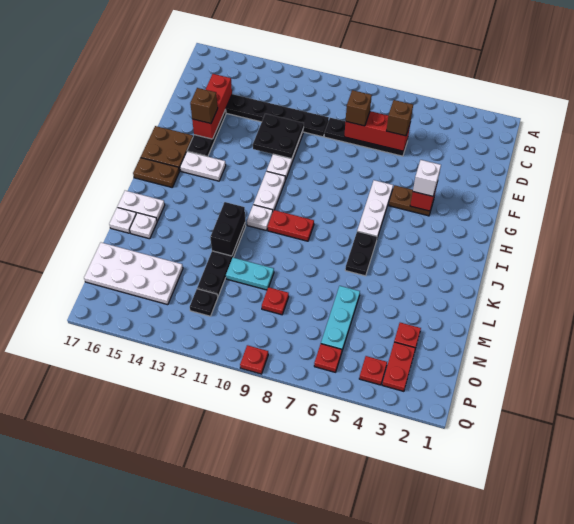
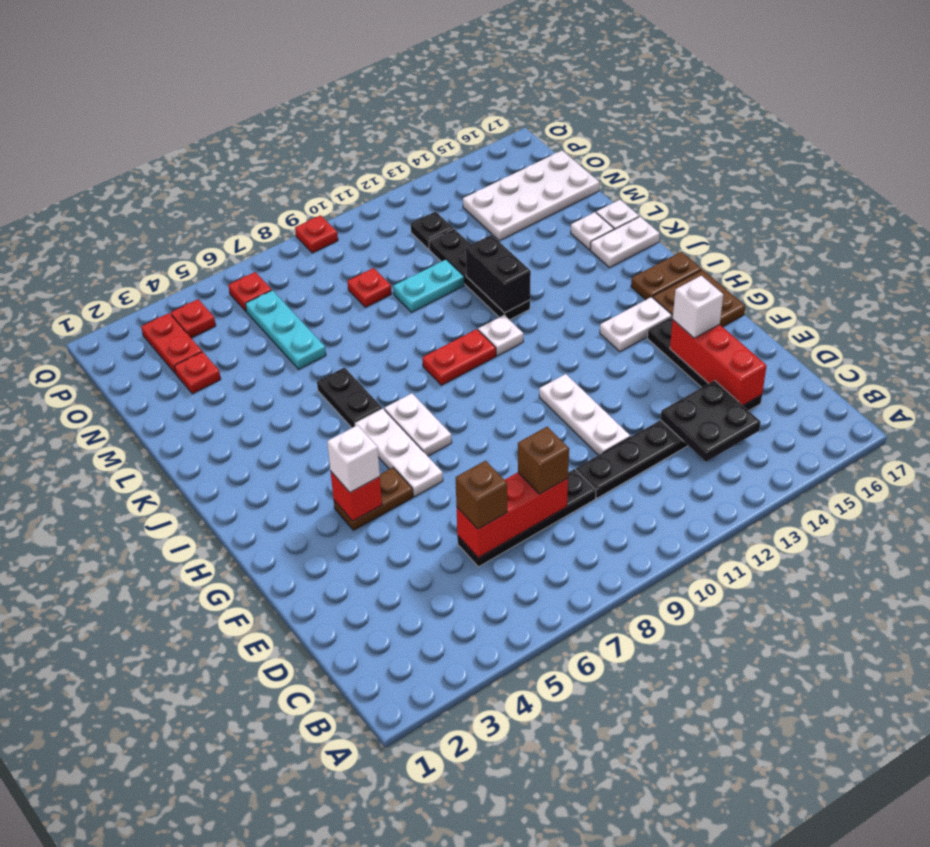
black plate E11:F12 level 2 -> black plate C13:D14 level 2
brown brick F15 level 3 -> white brick F15 level 3
white plate H11:I11 level 1 -> white plate H7:I7 level 1

